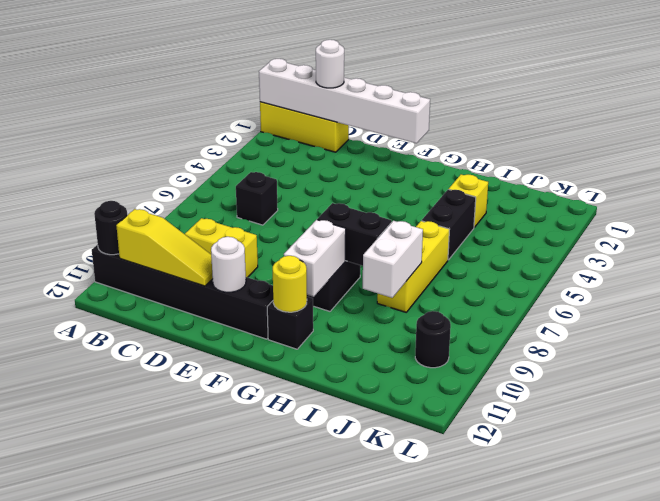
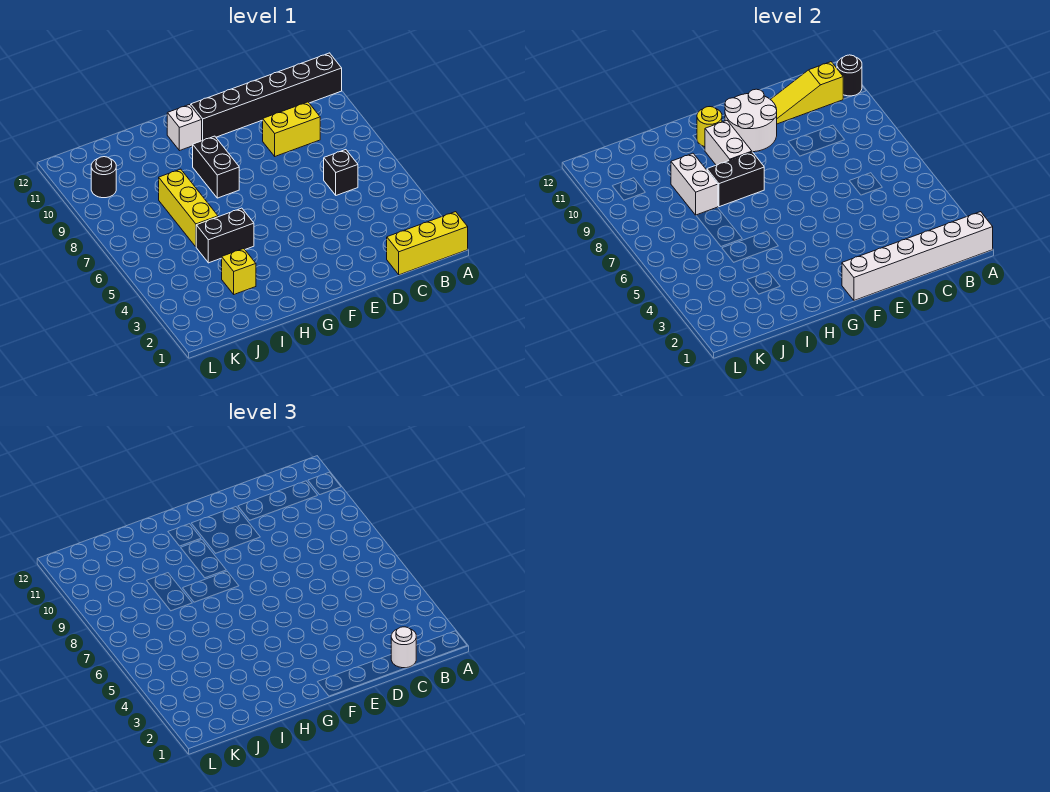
white round brick E11 level 2 -> white round brick E10:F11 level 2
black brick G11 level 1 -> white brick G11 level 1
black brick I4:I5 level 1 -> black brick H5:I5 level 1

